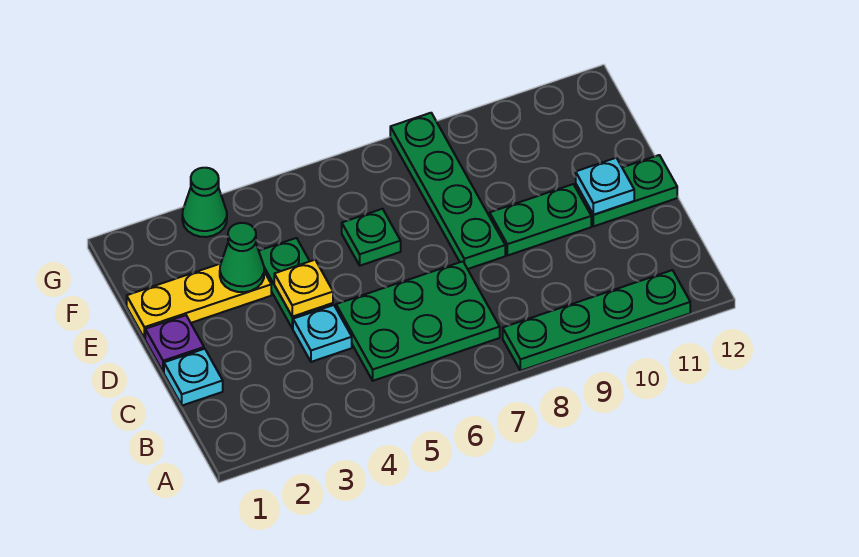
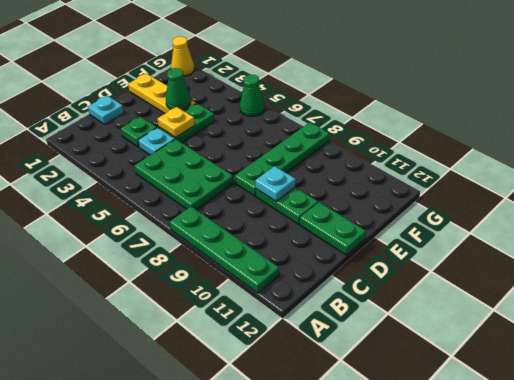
purple plate D1 level 1 -> none
cyan plate D11 level 2 -> cyan plate D9 level 2
green plate E6 level 1 -> green plate C3 level 1
none -> yellow cone G1 level 1
green cone G3 level 1 -> green cone G5 level 1

